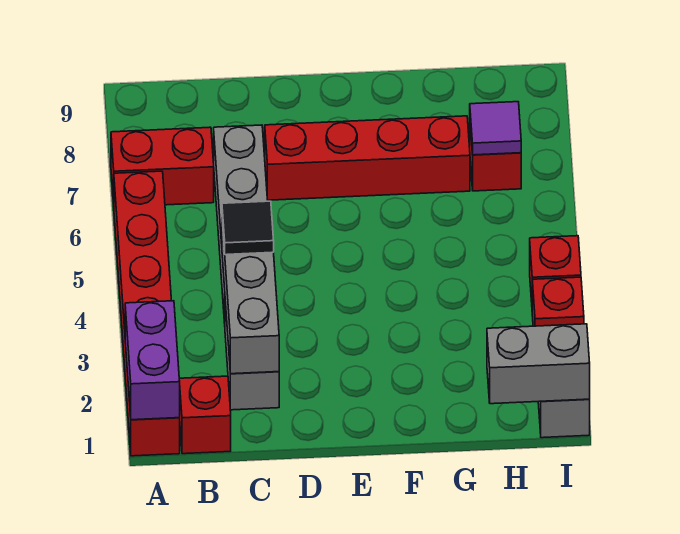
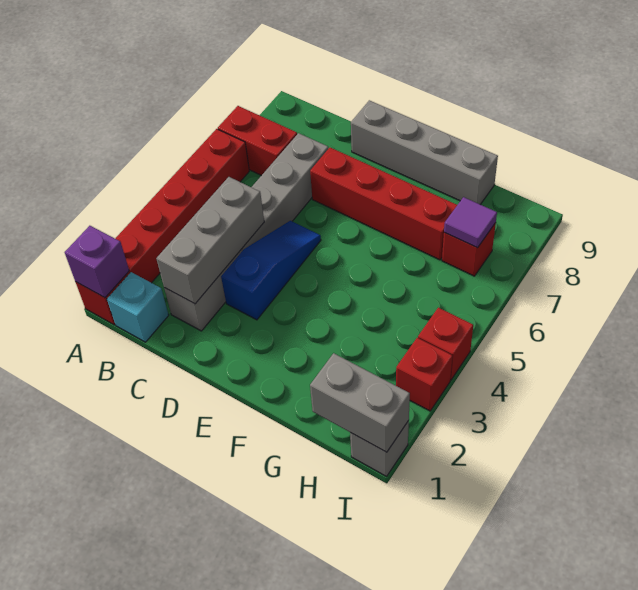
purple brick A1:A2 level 2 -> purple brick A1 level 2
red brick B1 level 1 -> cyan brick B1 level 1
black tile C4 level 3 -> none
none -> blue slope D3:D5 level 1 top 3
none -> grey brick D9:G9 level 1

